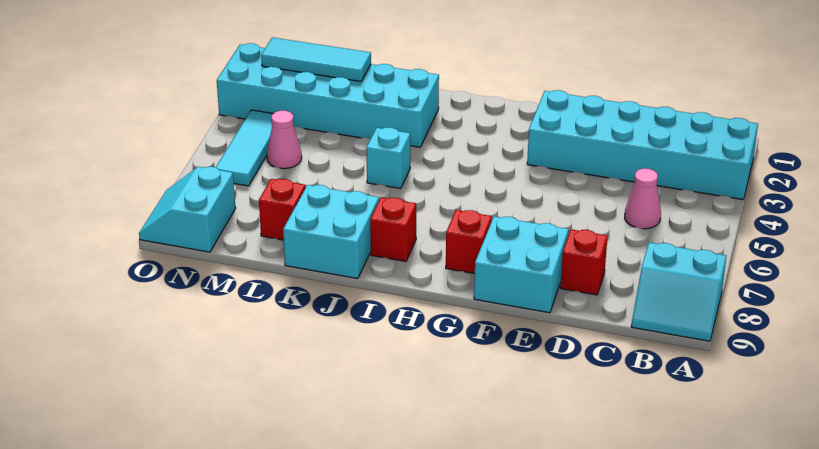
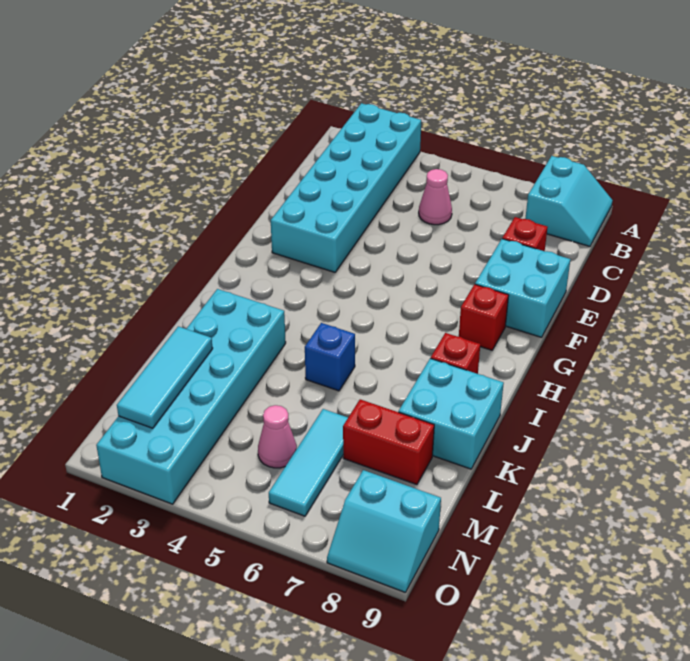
cyan brick J5 level 1 -> blue brick J5 level 1
red brick L8 level 1 -> red brick L7:L8 level 1
cyan tile N4:N6 level 1 -> cyan tile L6:N6 level 1

